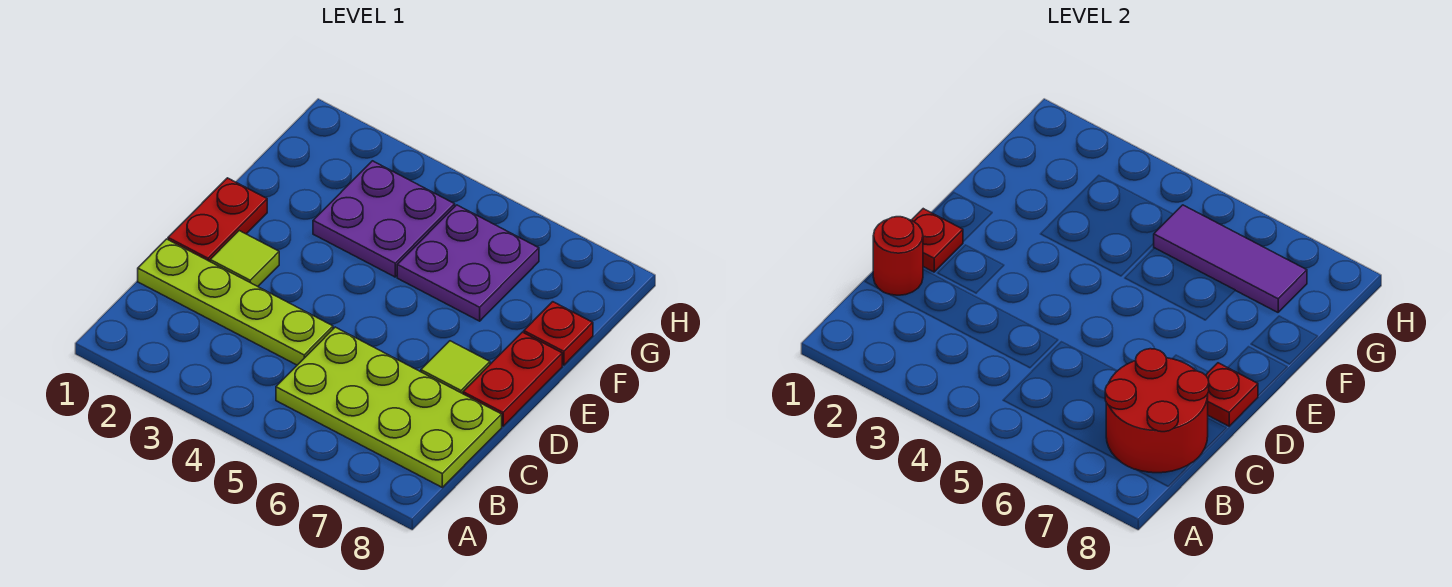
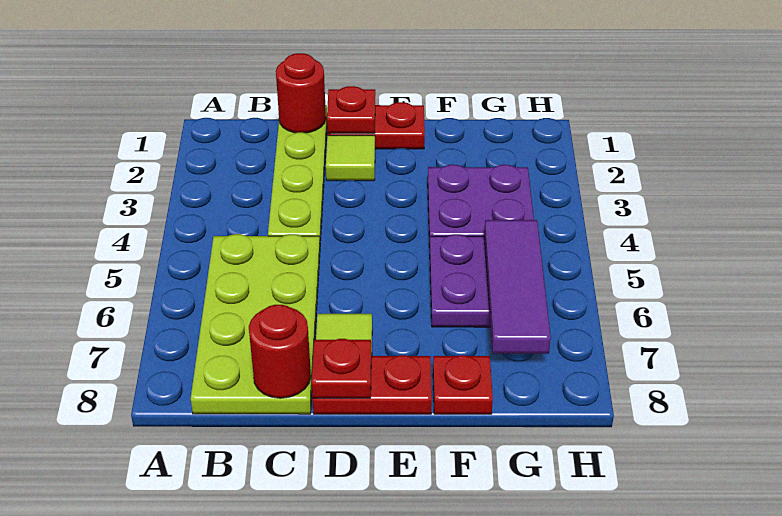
red round brick B7:C8 level 2 -> red round brick C8 level 2

